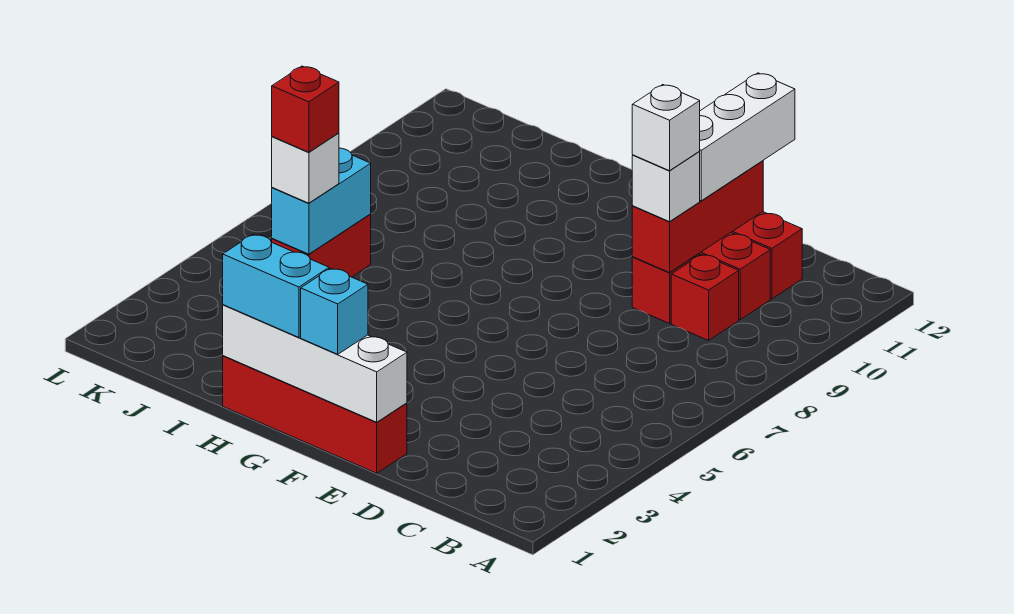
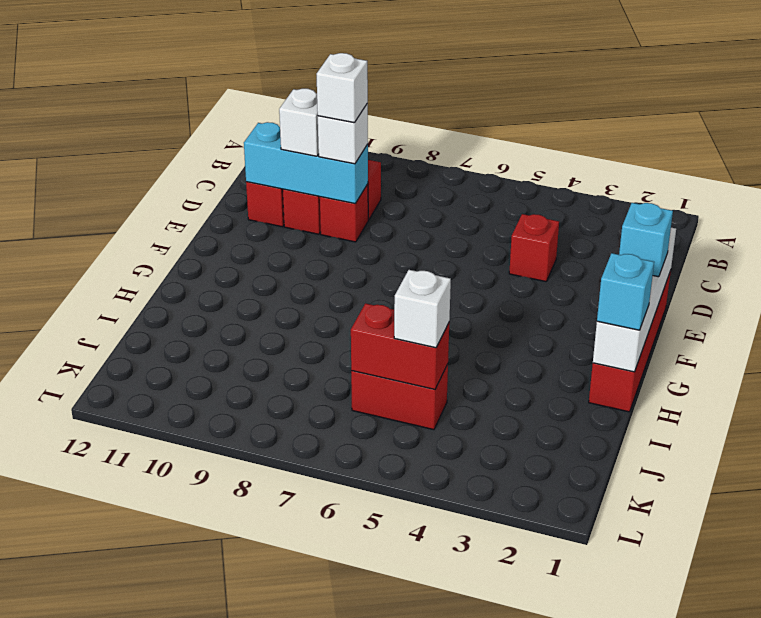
red brick D9:D11 level 2 -> cyan brick D9:D11 level 2
white brick D10:D12 level 3 -> white brick D10 level 3
cyan brick G1:H1 level 3 -> cyan brick H1 level 3
cyan brick J5:J6 level 2 -> red brick J5:J6 level 2
red brick J5 level 4 -> red brick D4 level 1

